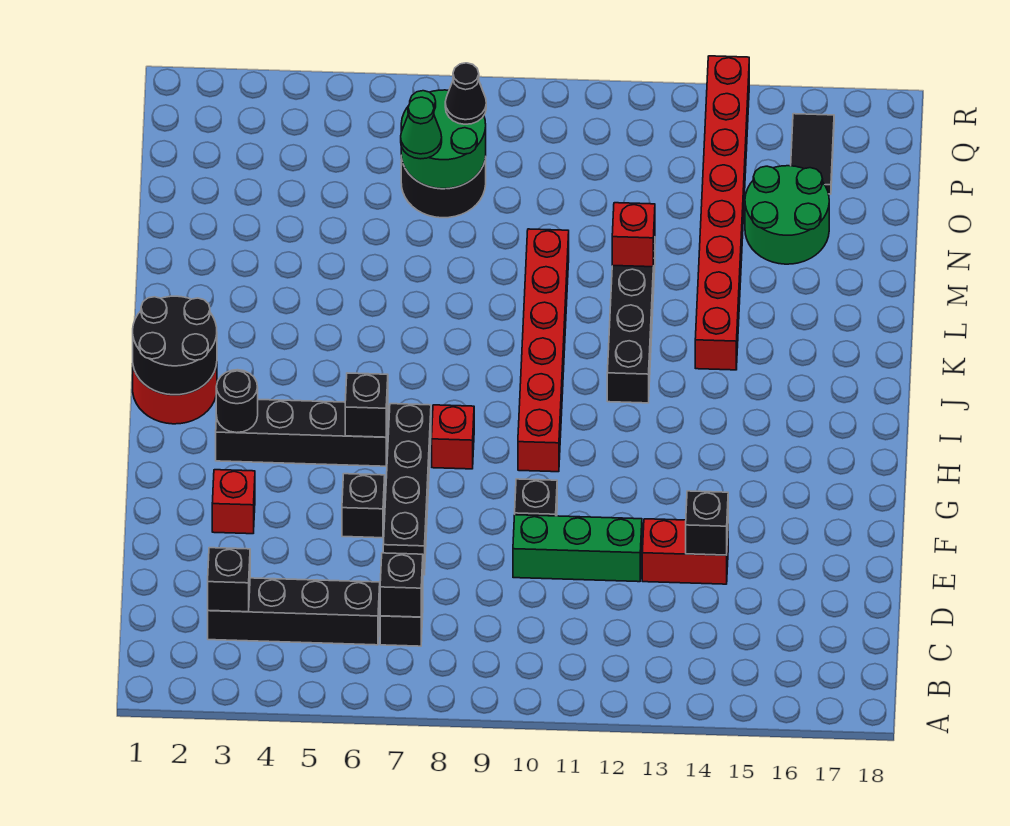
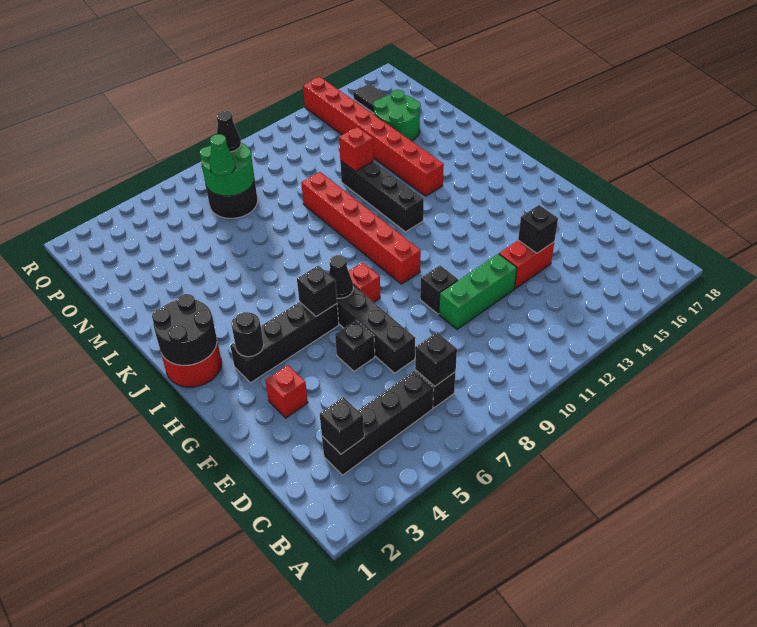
none -> black cone H7 level 2

